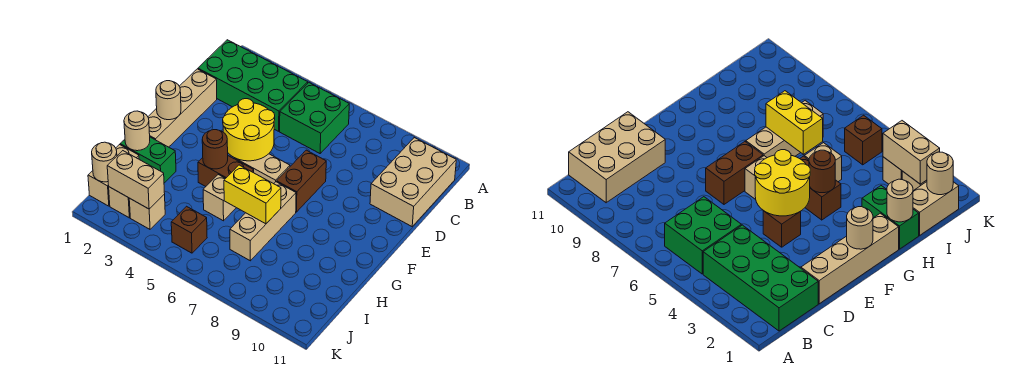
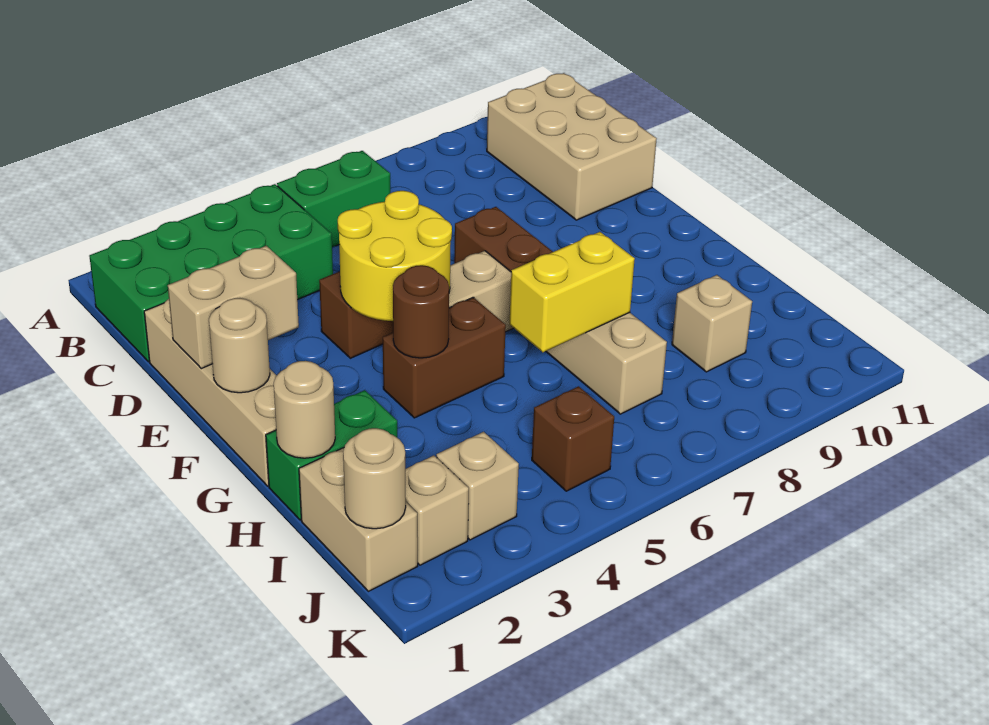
green brick B5:C6 level 1 -> green brick B5:B6 level 1
tan brick H5 level 1 -> tan brick I9 level 1
tan brick J2:J3 level 2 -> tan brick E1:E2 level 2

